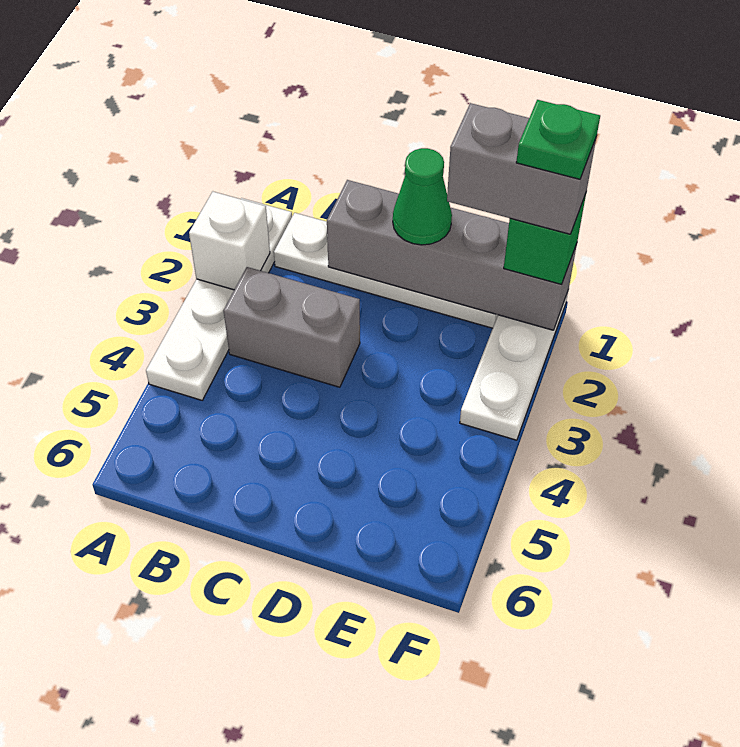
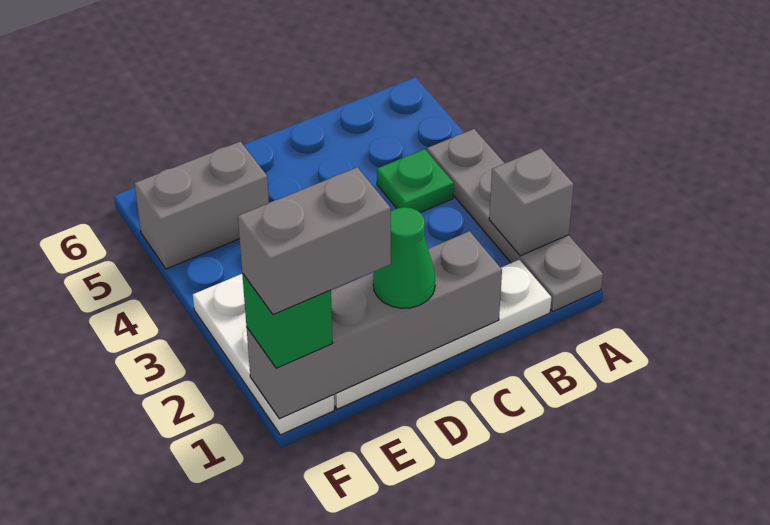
white plate A1:A4 level 1 -> grey plate A1:A4 level 1
white brick A2 level 2 -> grey brick A2 level 2
grey brick B3:C3 level 1 -> grey brick E5:F5 level 1
green plate F1 level 5 -> green plate B4 level 1

